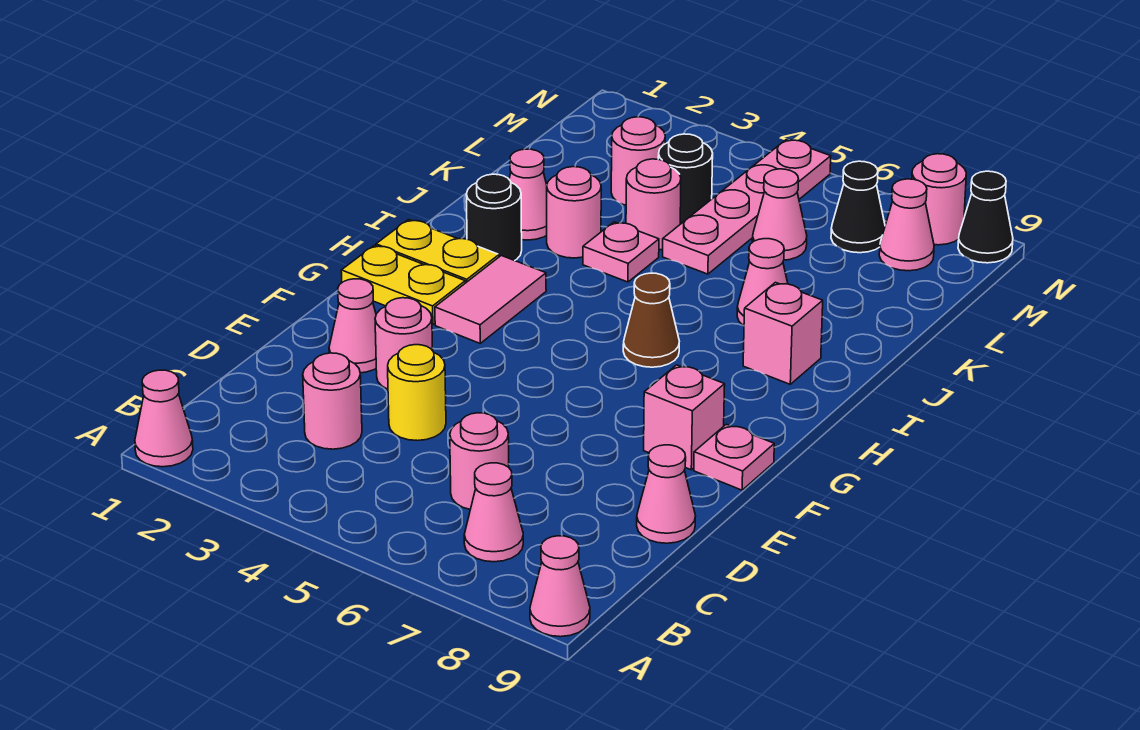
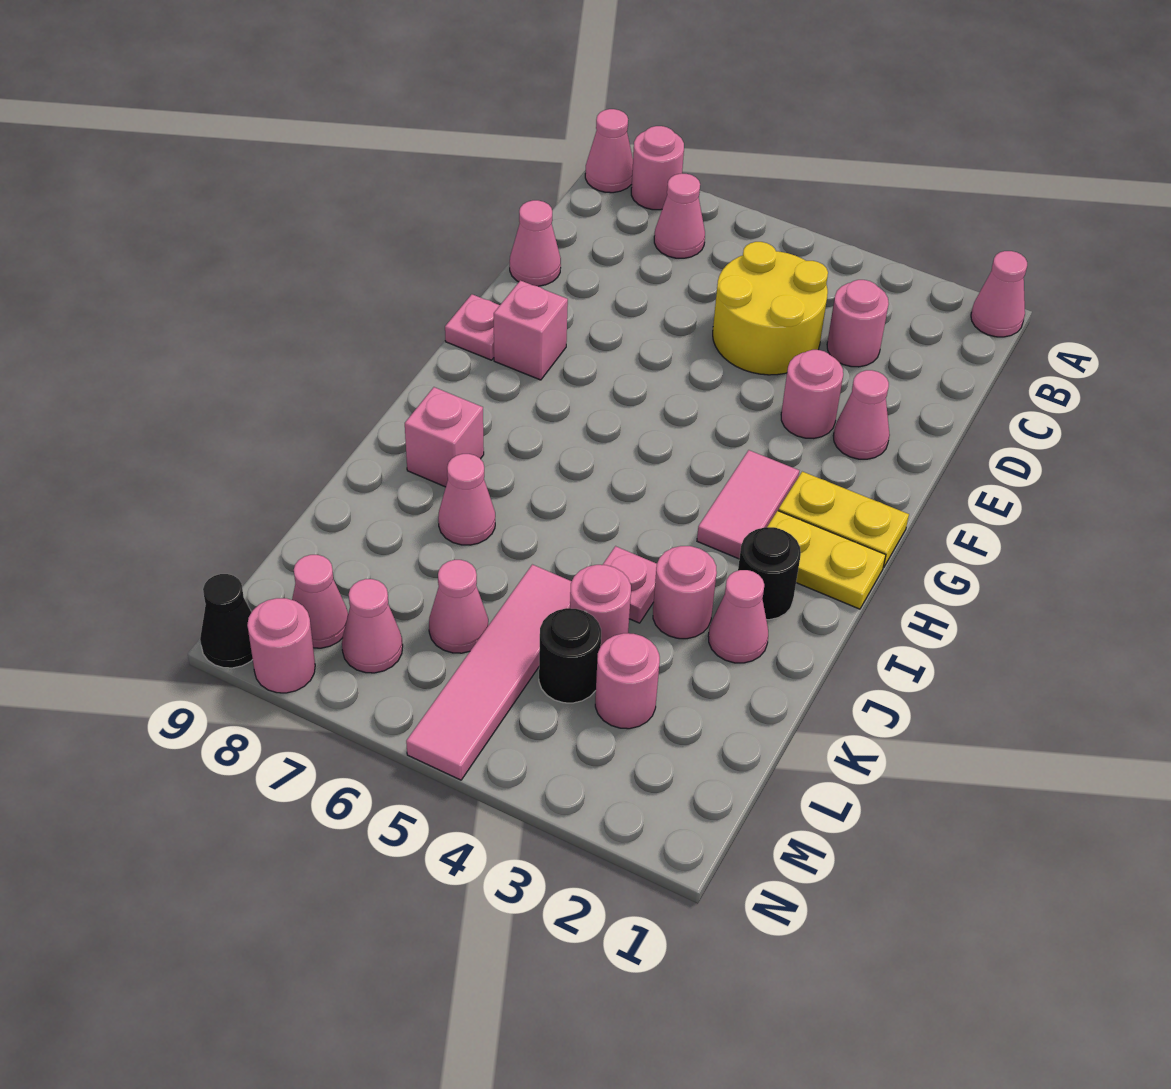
pink round brick C6 level 1 -> pink round brick A8 level 1
yellow round brick D4 level 1 -> yellow round brick C4:D5 level 1
brown cone H6 level 1 -> none
pink plate K5:N5 level 1 -> pink tile K5:N5 level 1
black cone M7 level 1 -> pink cone M7 level 1

